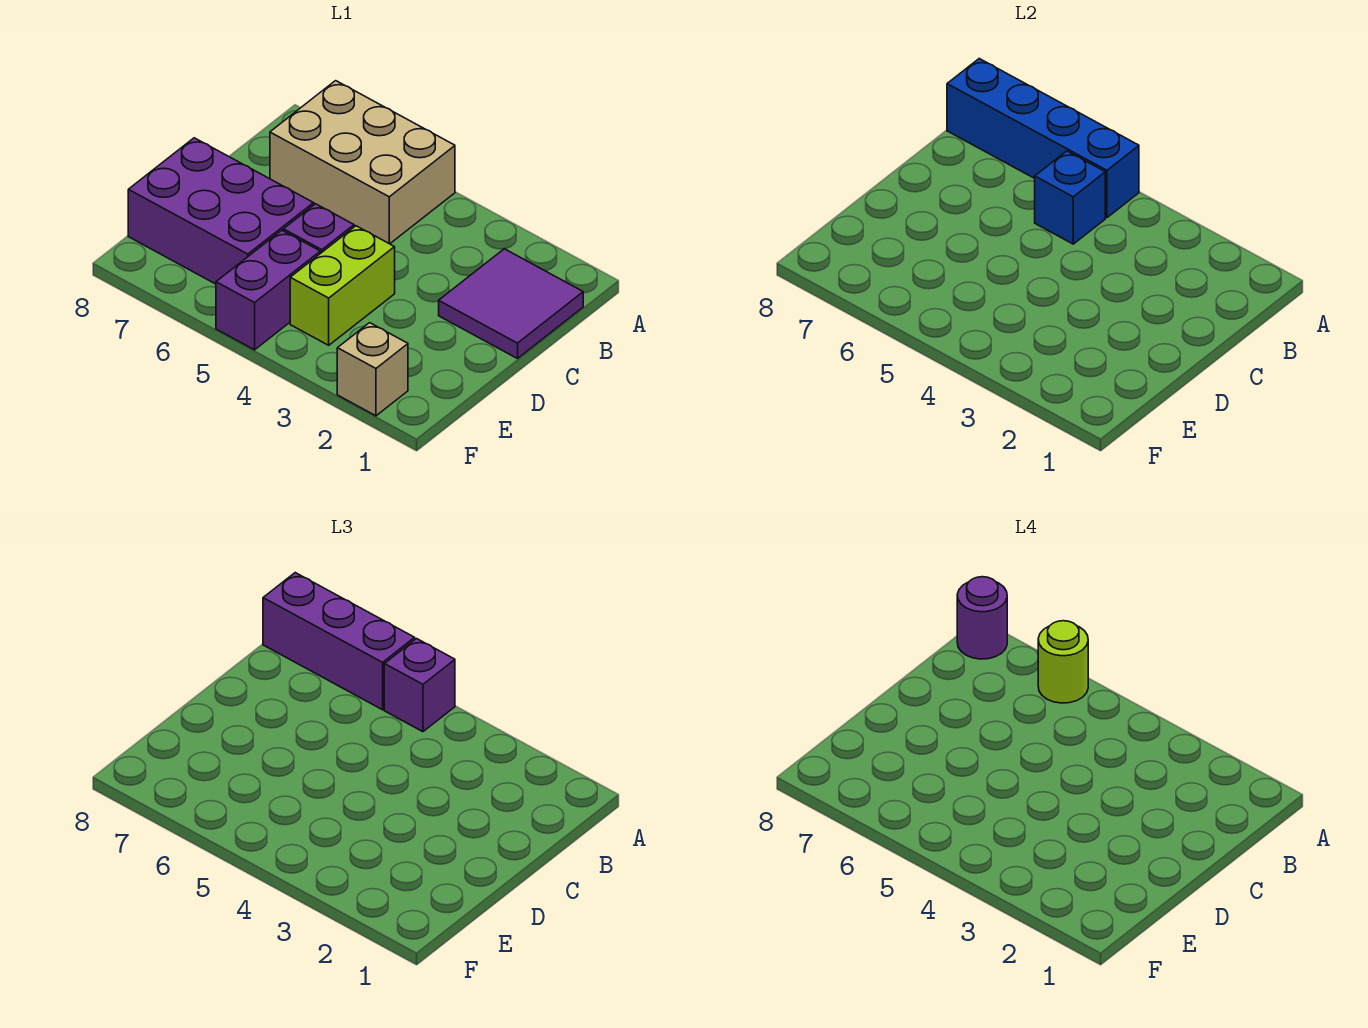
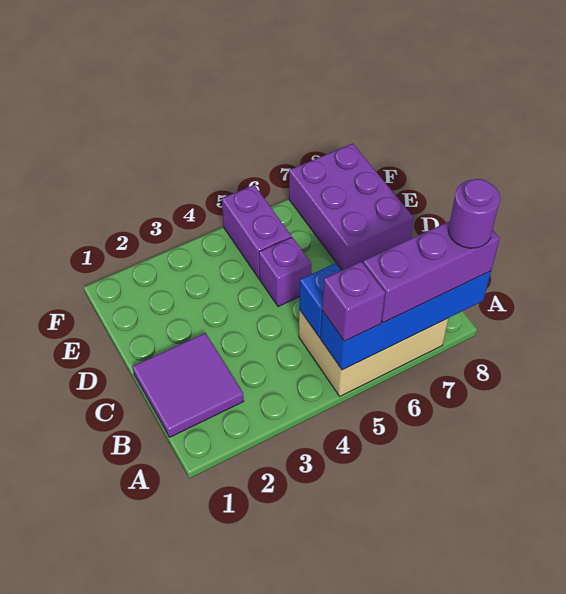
lime round brick A6 level 4 -> none
lime brick D4:E4 level 1 -> none
purple brick D6:E8 level 1 -> purple brick D7:F8 level 1
tan brick F2 level 1 -> none

